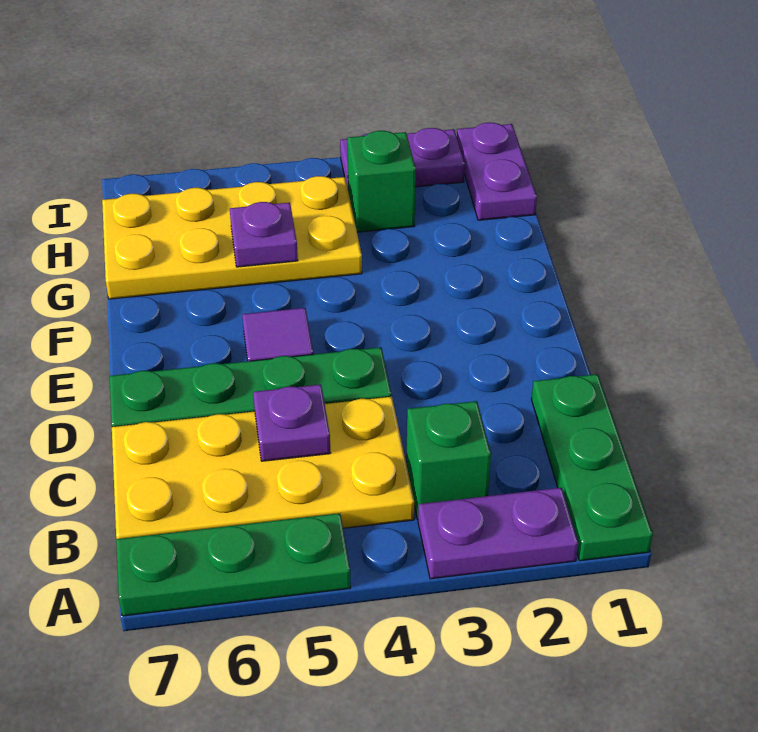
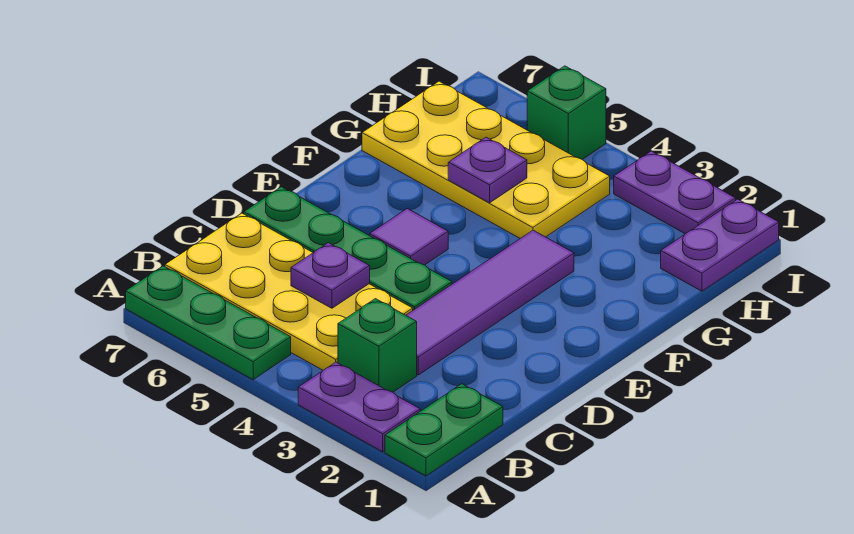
green plate A1:C1 level 1 -> green plate A1:B1 level 1
none -> purple tile C3:F3 level 1
green brick H3 level 1 -> green brick I5 level 1

